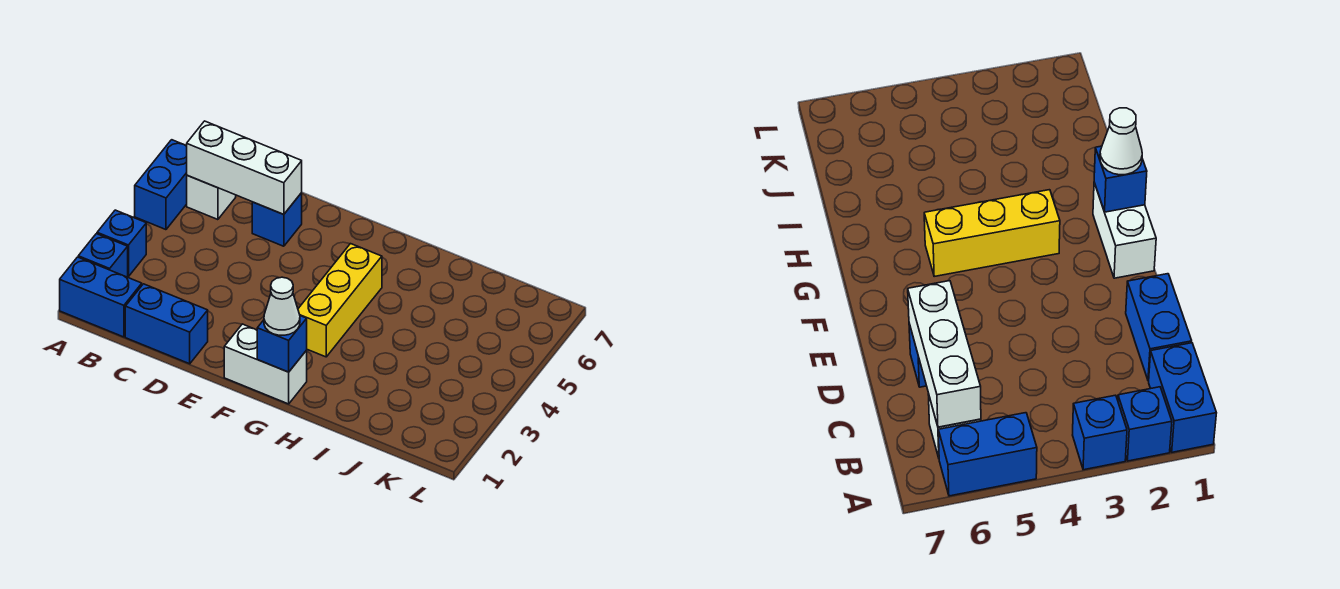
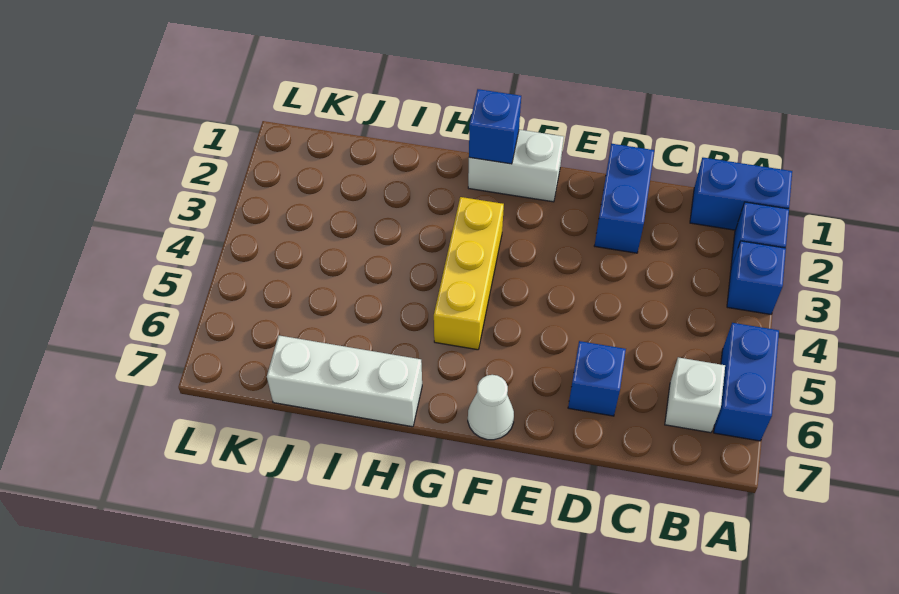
white brick B6:D6 level 2 -> white brick H7:J7 level 1
blue brick C1:D1 level 1 -> blue brick D1:D2 level 1
white cone G1 level 3 -> white cone F7 level 1

